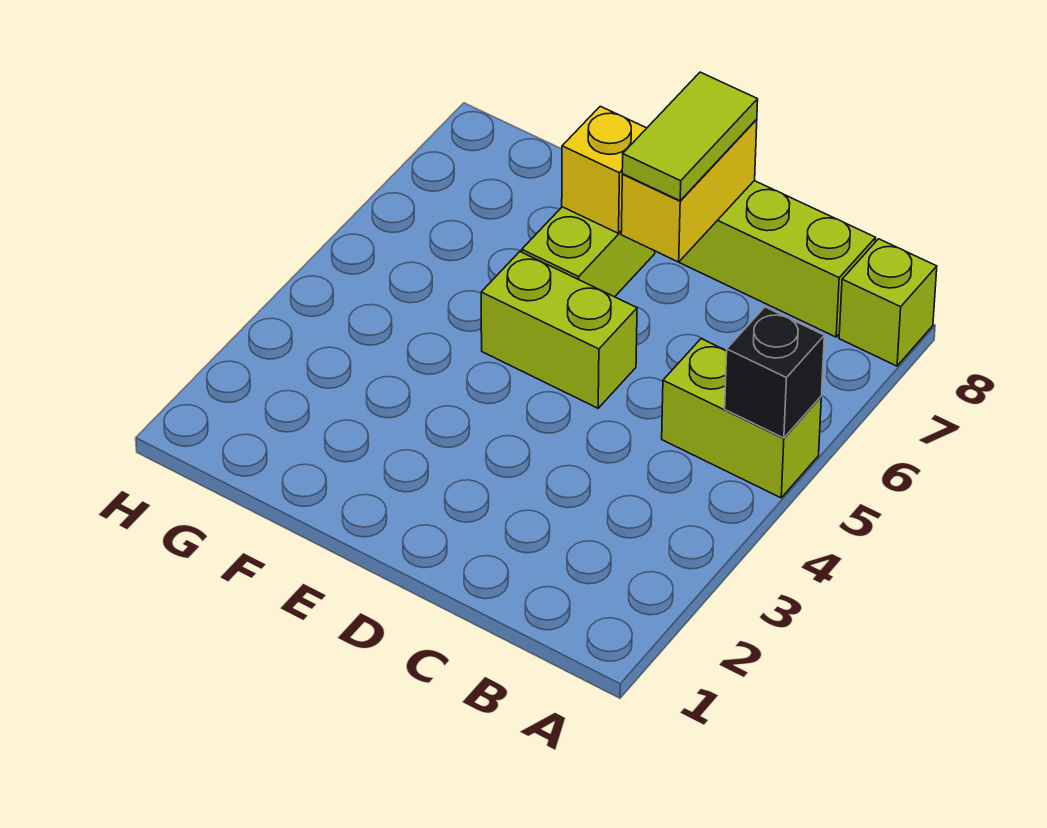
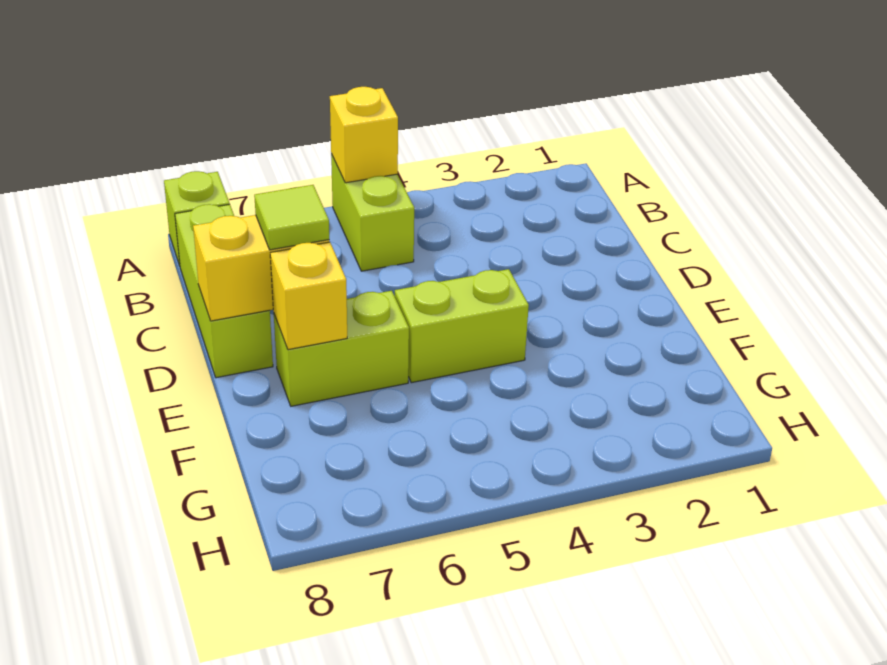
black brick A5 level 2 -> yellow brick A5 level 2
lime brick D5:E5 level 1 -> lime brick E4:E5 level 1
lime tile D7:D8 level 3 -> lime tile D7 level 3

